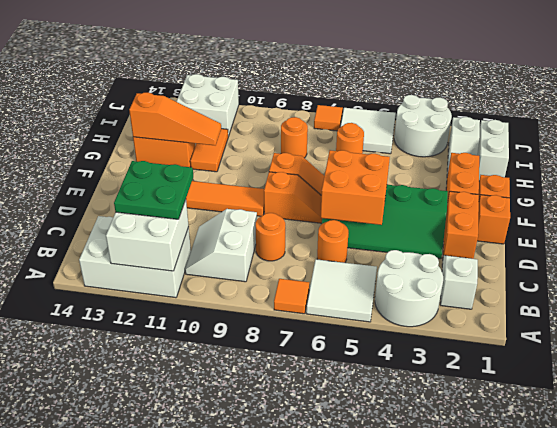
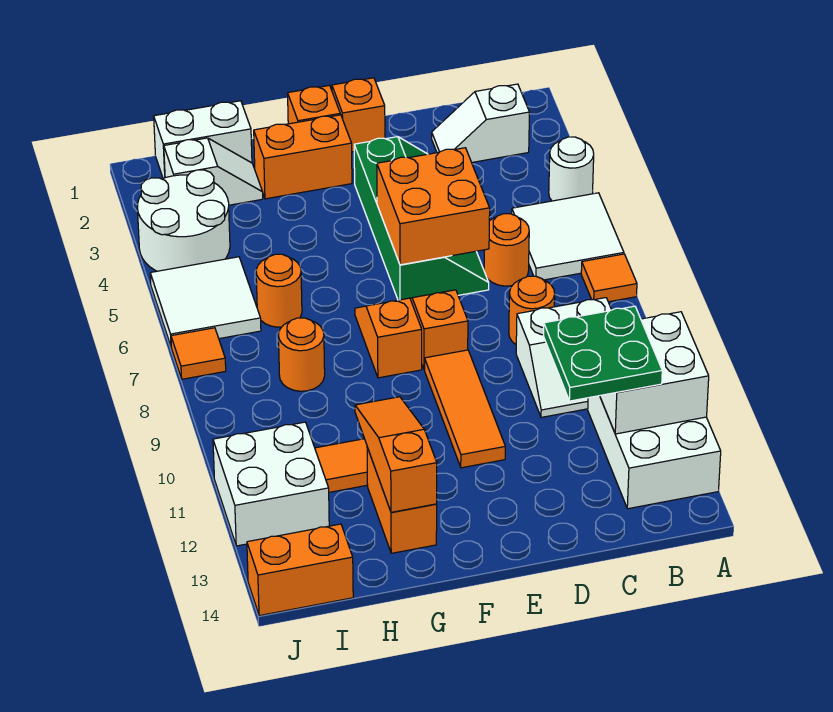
white round brick A3:B4 level 1 -> white round brick A4 level 1
orange brick D2:E2 level 1 -> orange brick I14:J14 level 1

